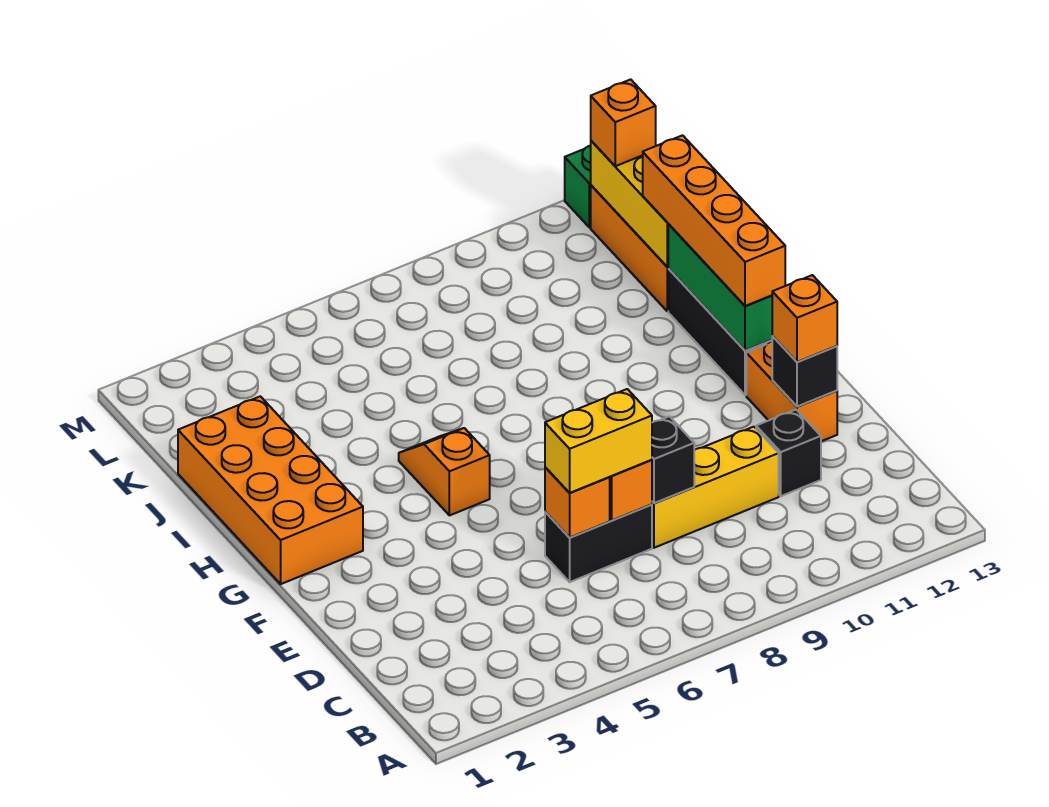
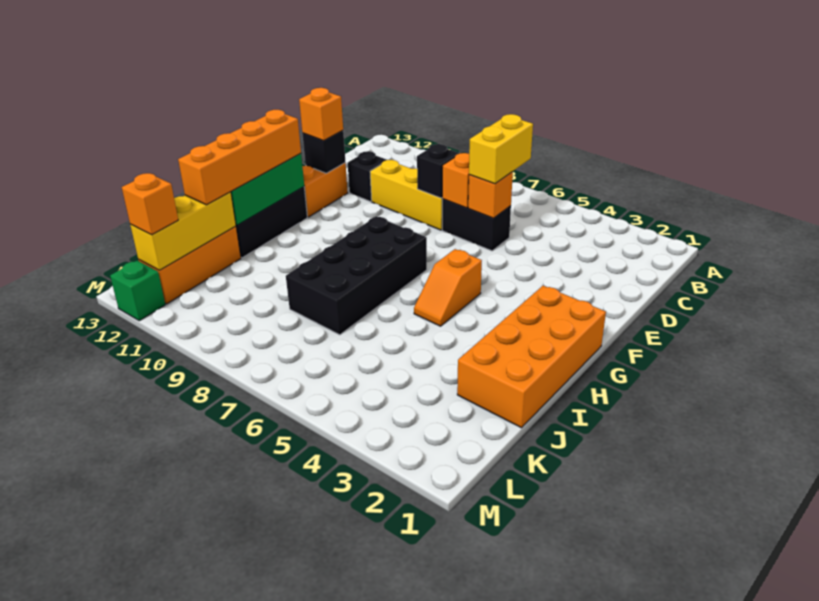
yellow brick D6:D7 level 3 -> yellow brick C6:D6 level 3
none -> black brick G7:J8 level 1

